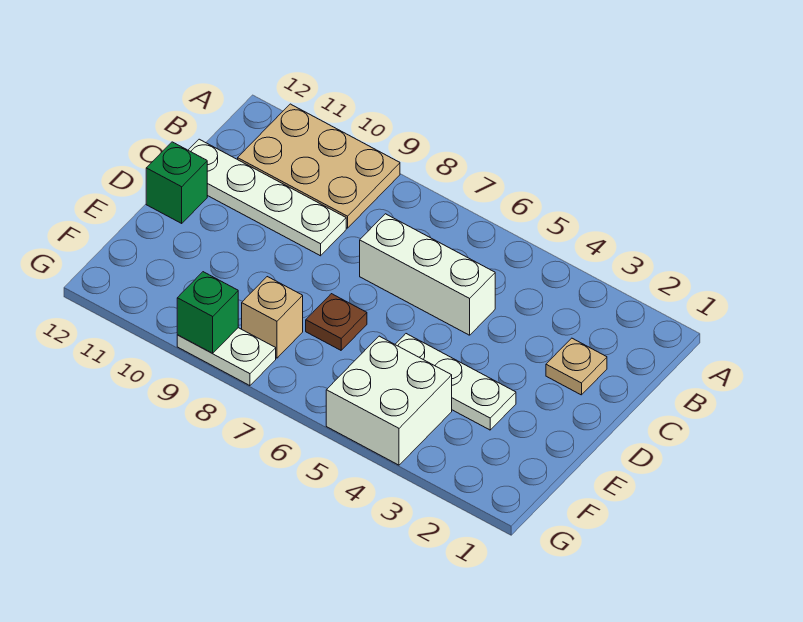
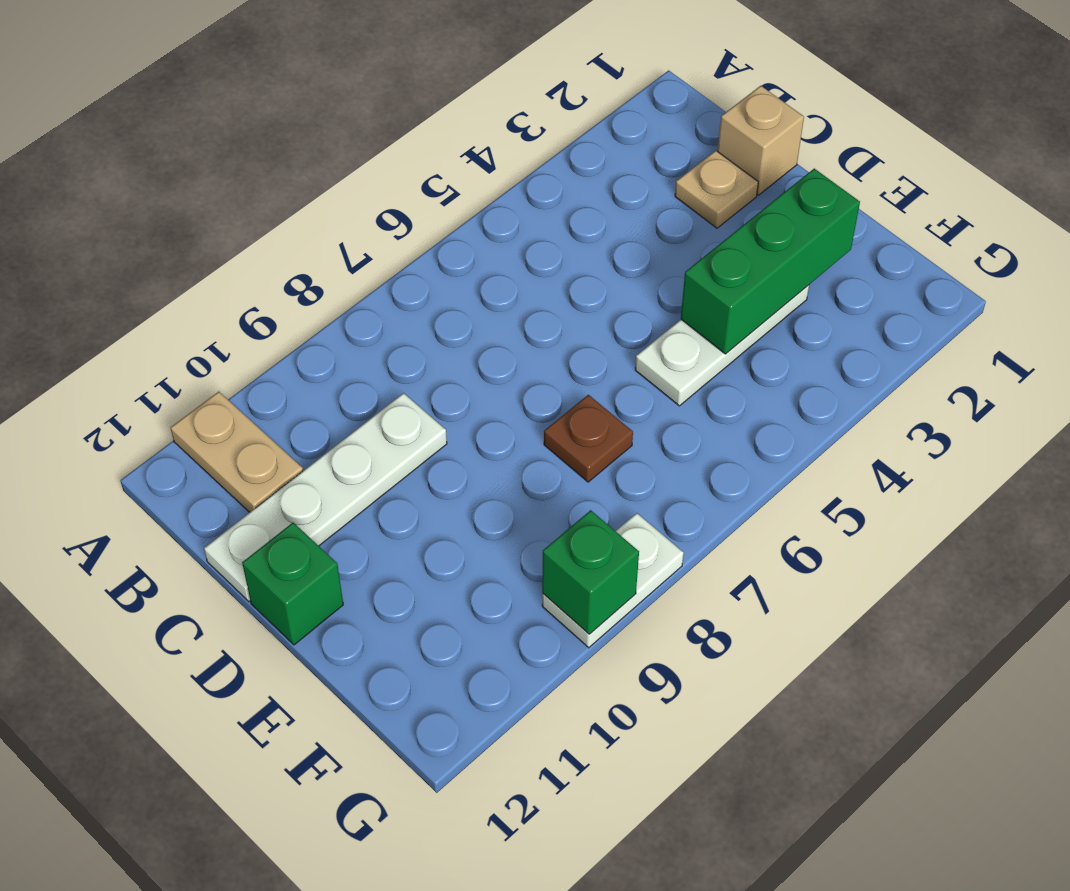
tan plate A9:B11 level 1 -> tan plate A11:B11 level 1
white brick C5:C7 level 1 -> none
none -> green brick E2:E4 level 2
white brick F4:G5 level 1 -> none
tan brick F8 level 1 -> tan brick C1 level 1

